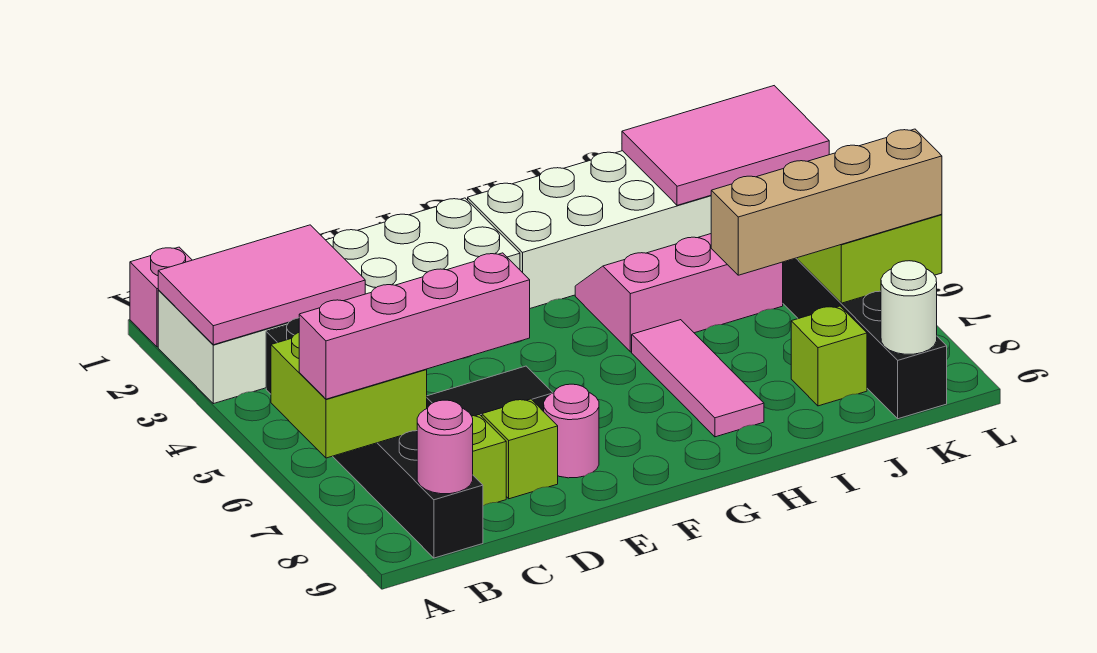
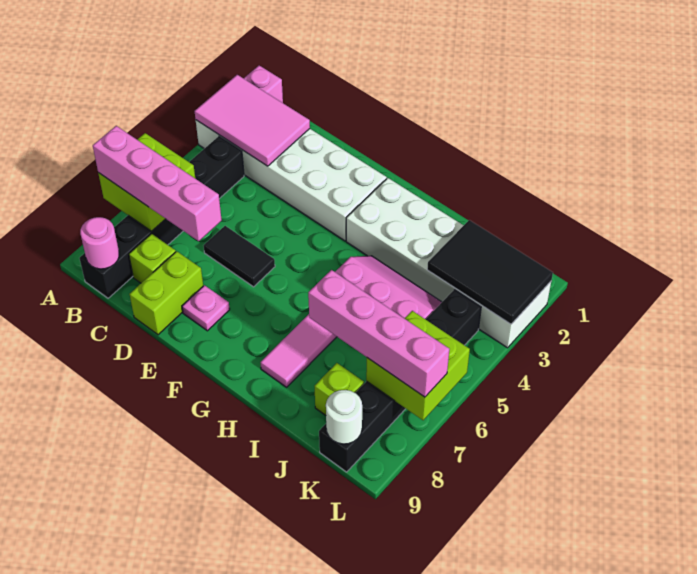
lime brick D8 level 1 -> lime brick D8:D9 level 1
pink round brick E8 level 1 -> pink plate E8 level 1
tan brick I7:L7 level 3 -> pink brick I7:L7 level 3
pink tile J2:L3 level 2 -> black tile J2:L3 level 2

